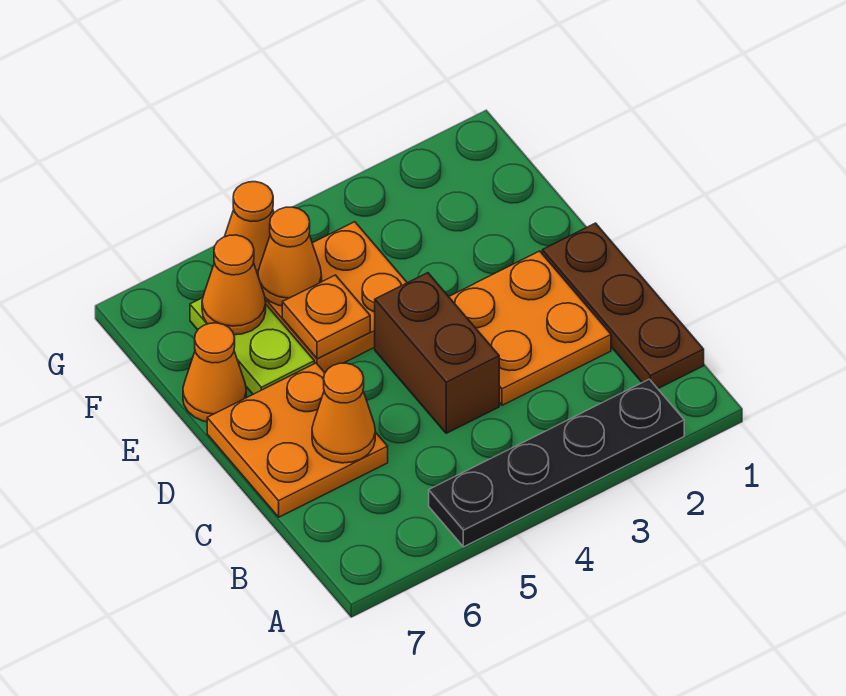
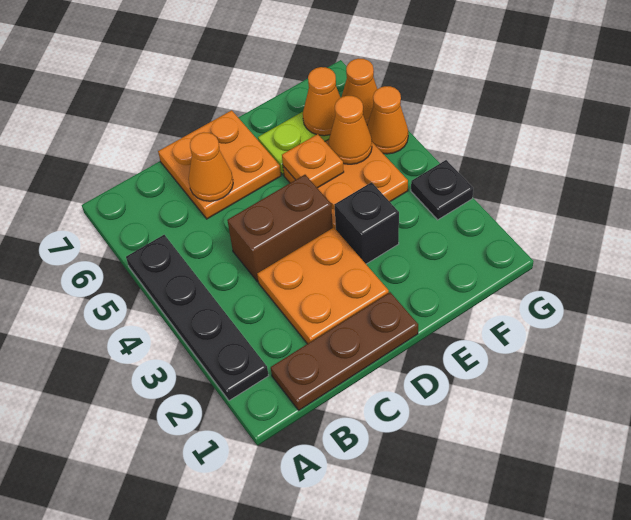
none -> black brick E3 level 1
orange cone E7 level 1 -> orange cone G6 level 1
none -> black plate G3 level 1

